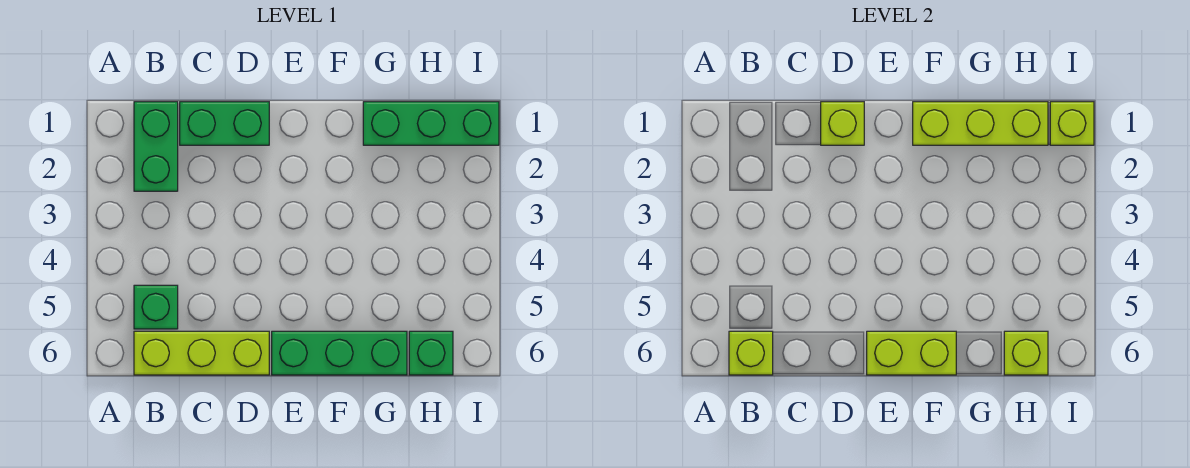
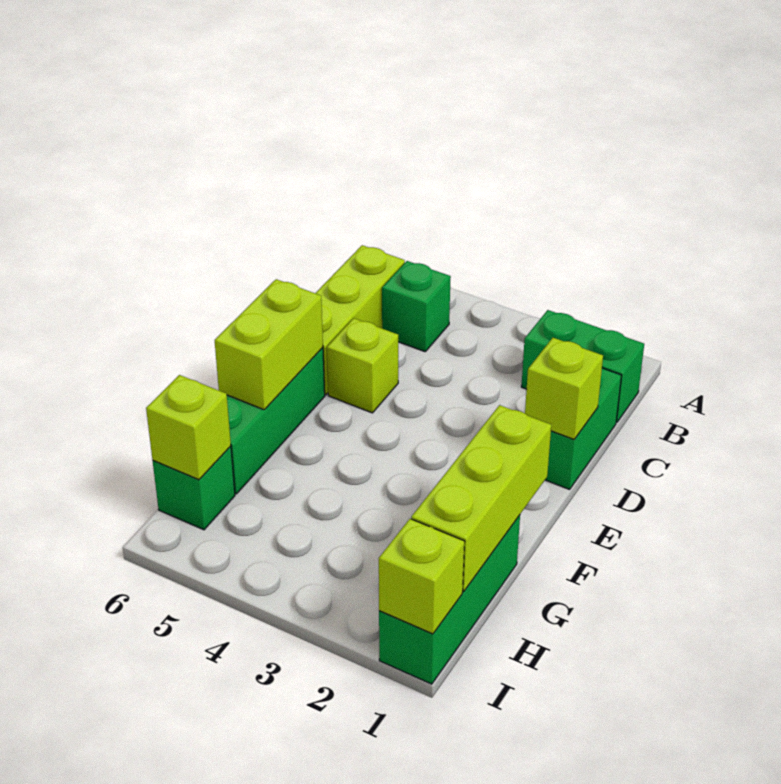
lime brick B6 level 2 -> lime brick D5 level 1

